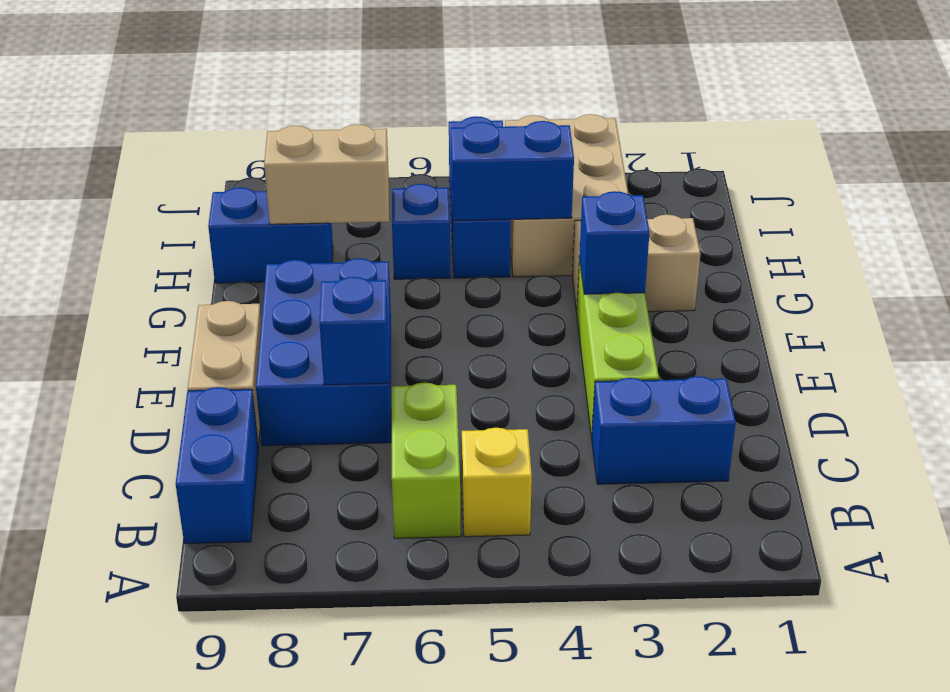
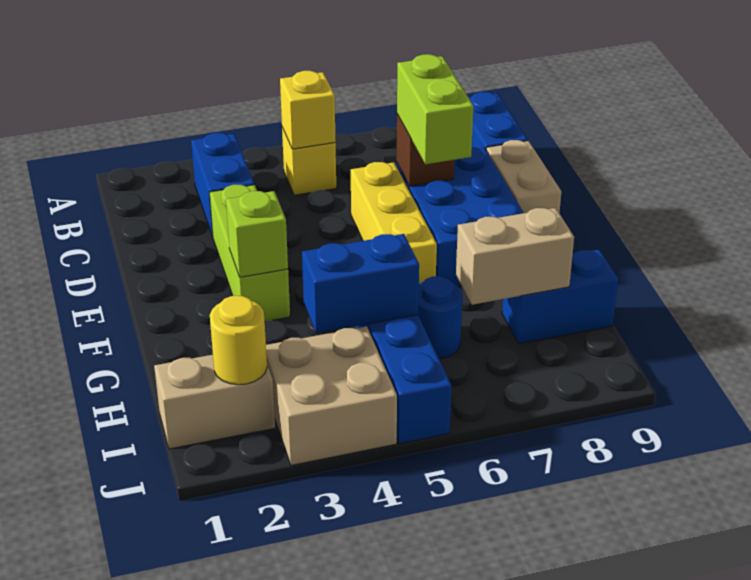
none -> yellow brick B5 level 2
lime brick B6:C6 level 1 -> lime brick D7:E7 level 3
blue brick C2:C3 level 1 -> blue brick B3:C3 level 1
none -> yellow brick D6:F6 level 1
blue brick D7 level 2 -> brown brick D7 level 2
blue brick F3 level 2 -> lime brick F3 level 2
tan brick G2:G3 level 1 -> tan brick I1:I2 level 1
tan brick H3:J4 level 1 -> tan brick I3:J4 level 1
blue brick H6 level 1 -> blue round brick H6 level 1
none -> yellow round brick I2 level 2

